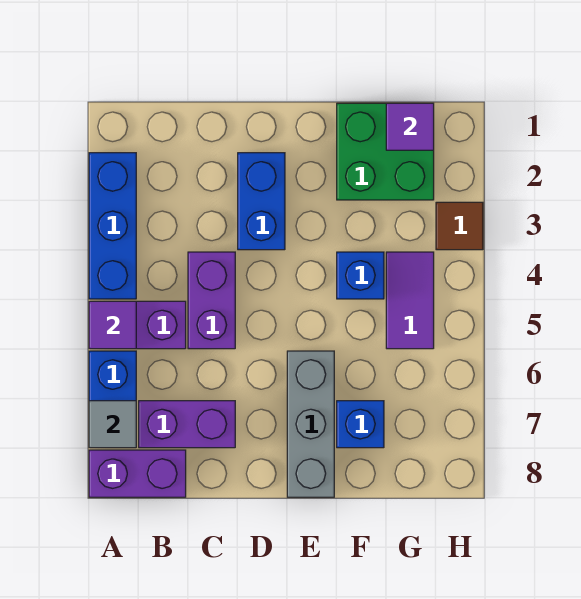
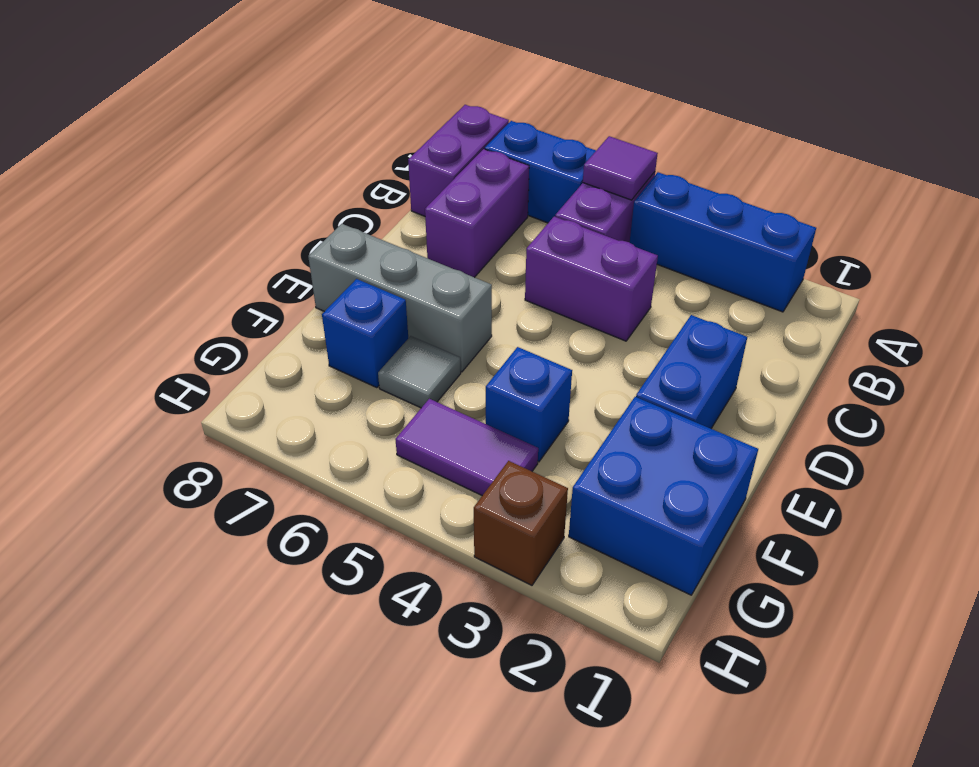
grey tile A7 level 2 -> grey tile F6 level 1
blue brick D2:D3 level 1 -> blue brick D2:E2 level 1
green brick F1:G2 level 1 -> blue brick F1:G2 level 1
purple tile G1 level 2 -> none
brown tile H3 level 1 -> brown brick H3 level 1

